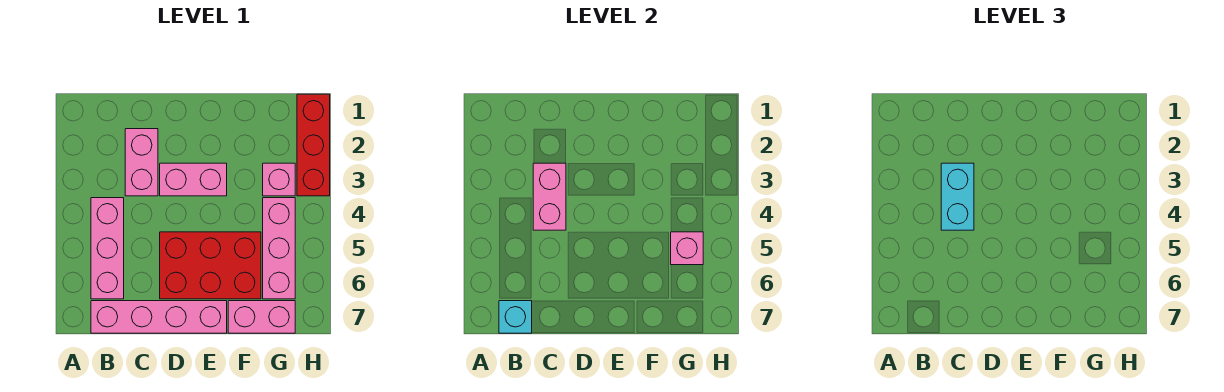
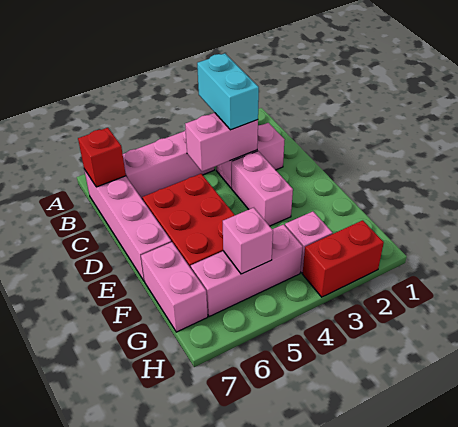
cyan brick B7 level 2 -> red brick B7 level 2
cyan brick C3:C4 level 3 -> cyan brick B3:C3 level 3
red brick H1:H3 level 1 -> red brick H2:H3 level 1

